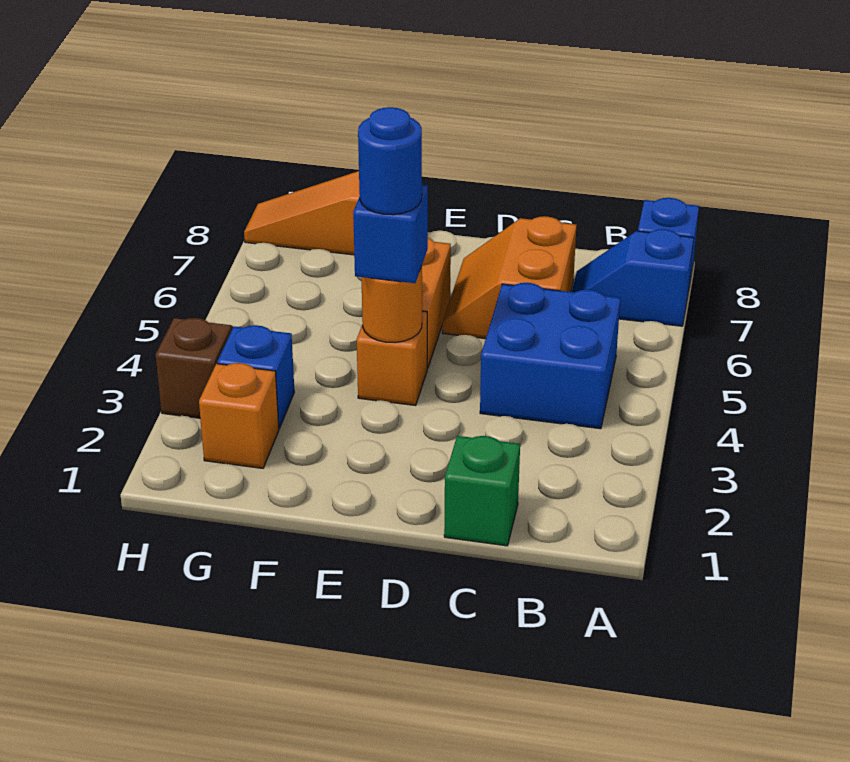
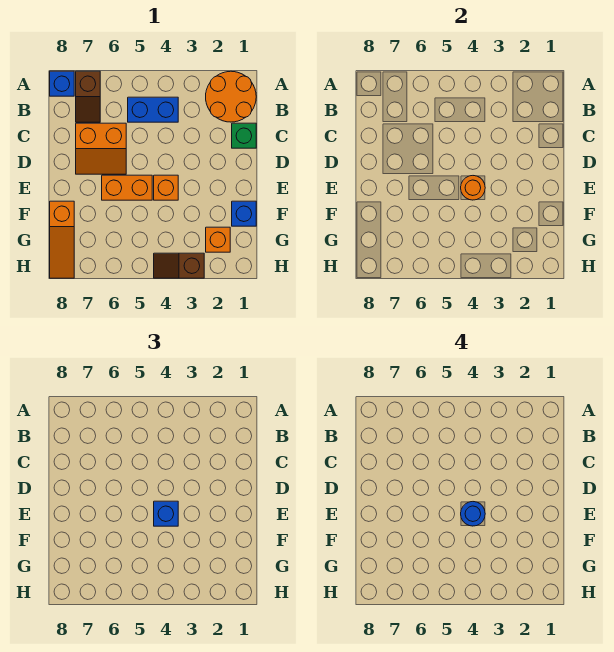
none -> orange round brick A1:B2 level 1
blue slope A7:B7 level 1 top A -> brown slope A7:B7 level 1 top A
blue brick B4:C5 level 1 -> blue brick B4:B5 level 1
blue brick G3 level 1 -> blue brick F1 level 1

